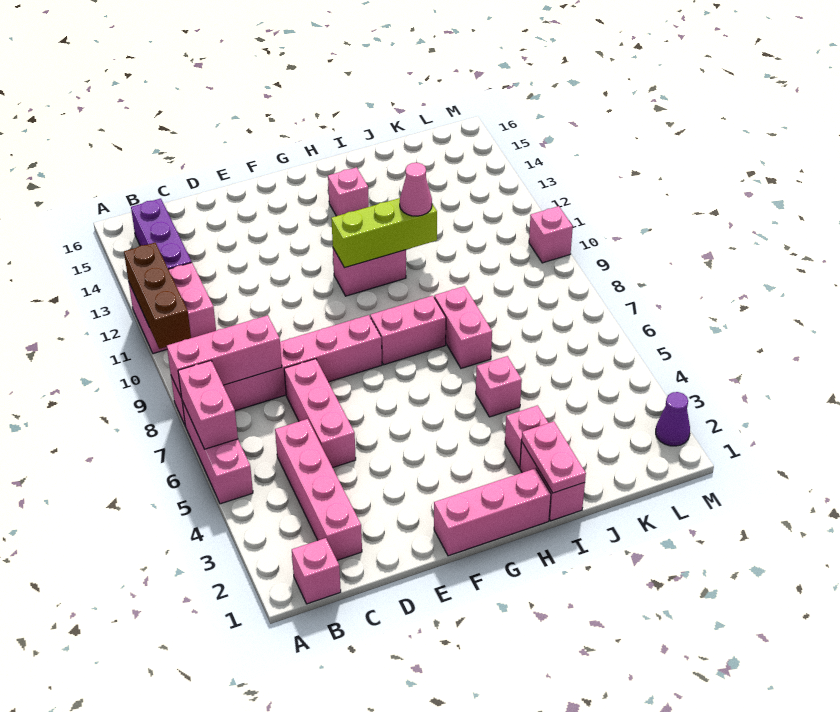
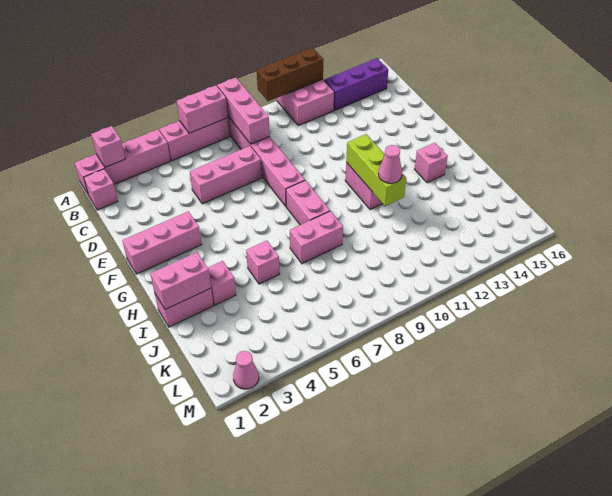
pink brick C2:C5 level 1 -> pink brick A1:A4 level 1
pink brick F1:H1 level 1 -> pink brick F1:F3 level 1
pink plate I1:I2 level 2 -> pink brick I1:I2 level 2
purple cone M2 level 1 -> pink cone M2 level 1
pink brick M10 level 1 -> pink brick A2 level 2

